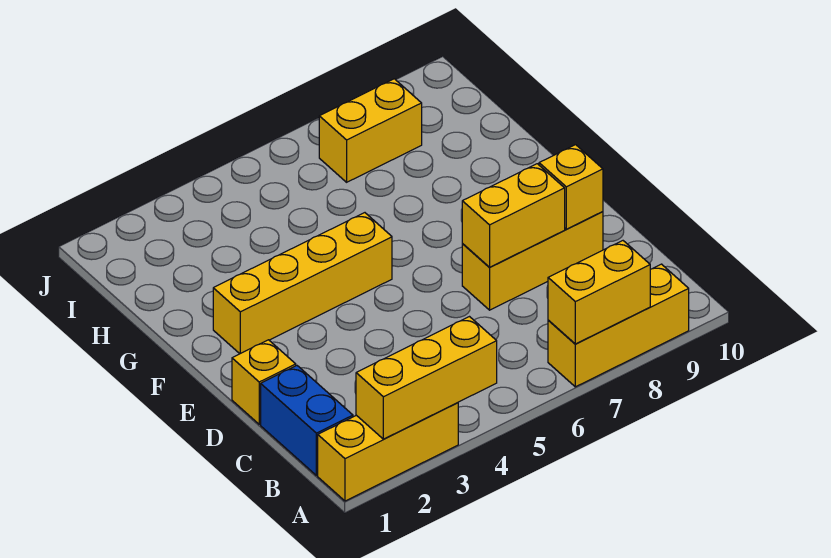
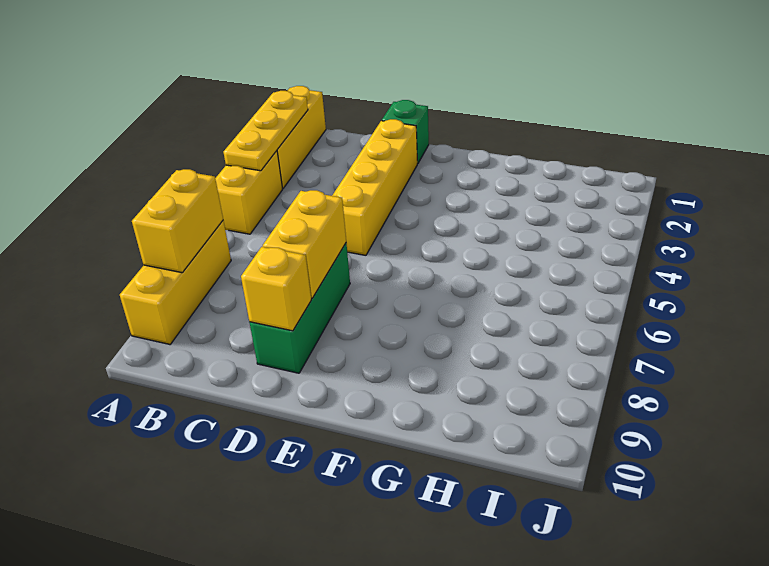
yellow brick A2:A4 level 2 -> yellow plate A2:A4 level 2
blue brick B1:C1 level 1 -> none
yellow brick D1 level 1 -> green brick D1 level 1
yellow brick D7:D9 level 1 -> green brick D7:D9 level 1
yellow brick F2:F5 level 1 -> yellow brick D2:D5 level 1
yellow brick I7:I8 level 1 -> yellow brick A4:A5 level 1

